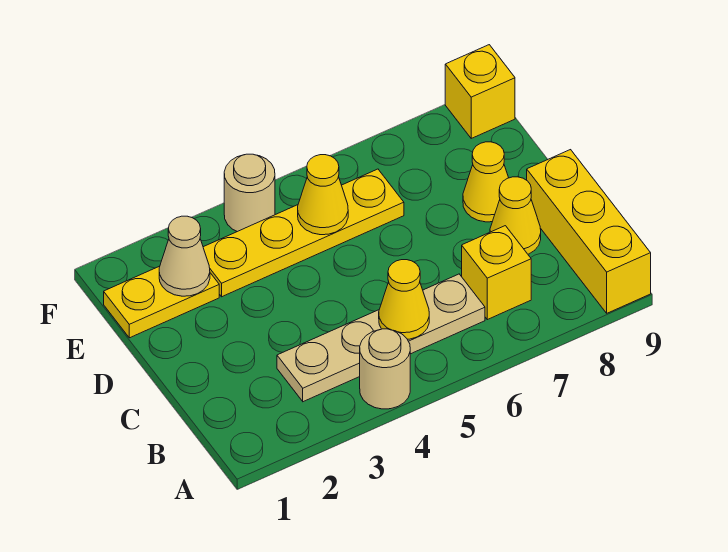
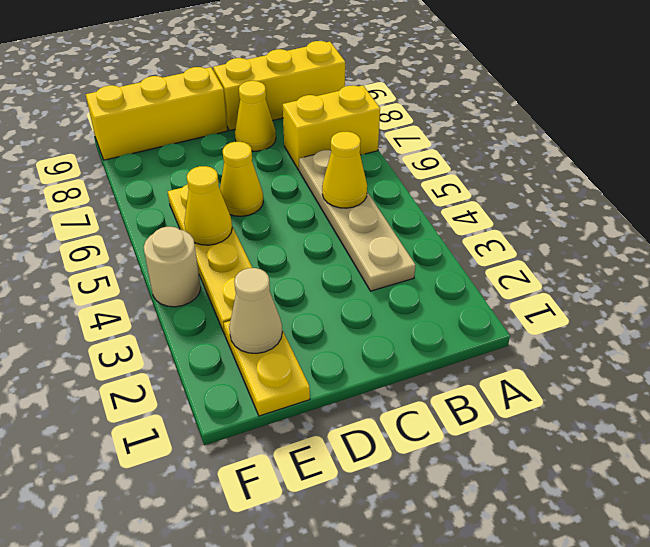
tan round brick A4 level 1 -> none
yellow brick B7 level 1 -> yellow brick A7:B7 level 1
yellow cone D8 level 1 -> yellow cone D6 level 1
yellow brick F9 level 1 -> yellow brick D9:F9 level 1

